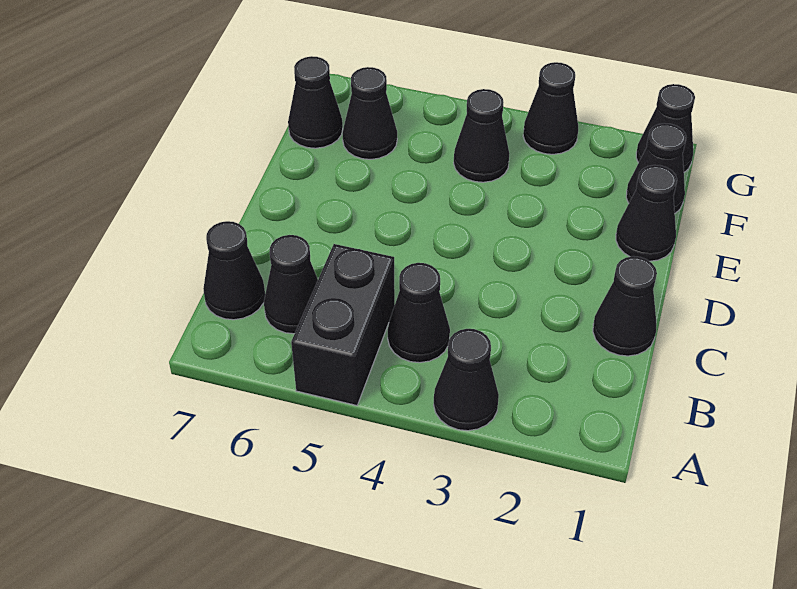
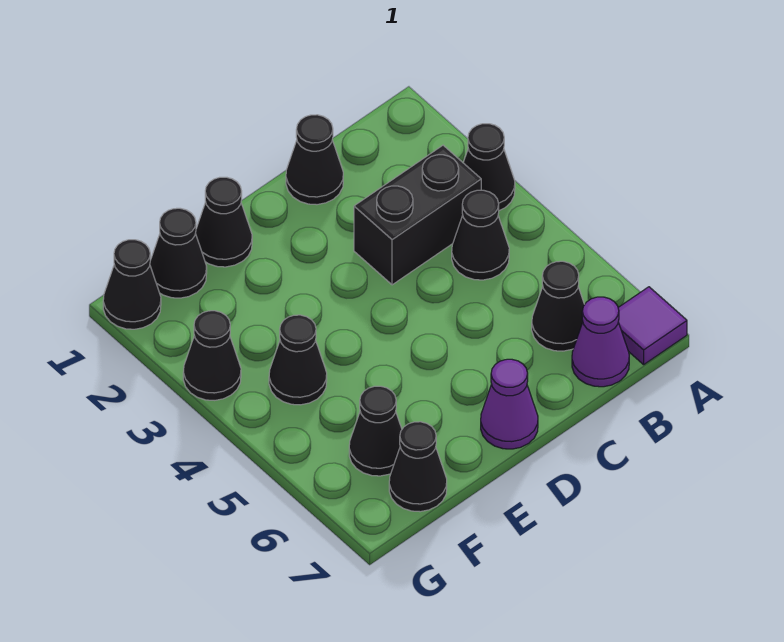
black brick A5:B5 level 1 -> black brick B3:C3 level 1
none -> purple tile A7 level 1
black cone B7 level 1 -> purple cone B7 level 1
none -> purple cone D7 level 1

